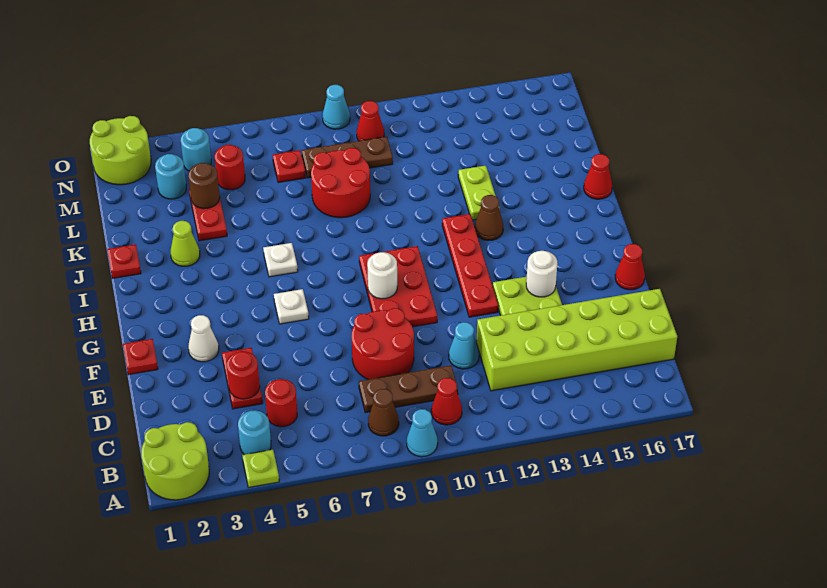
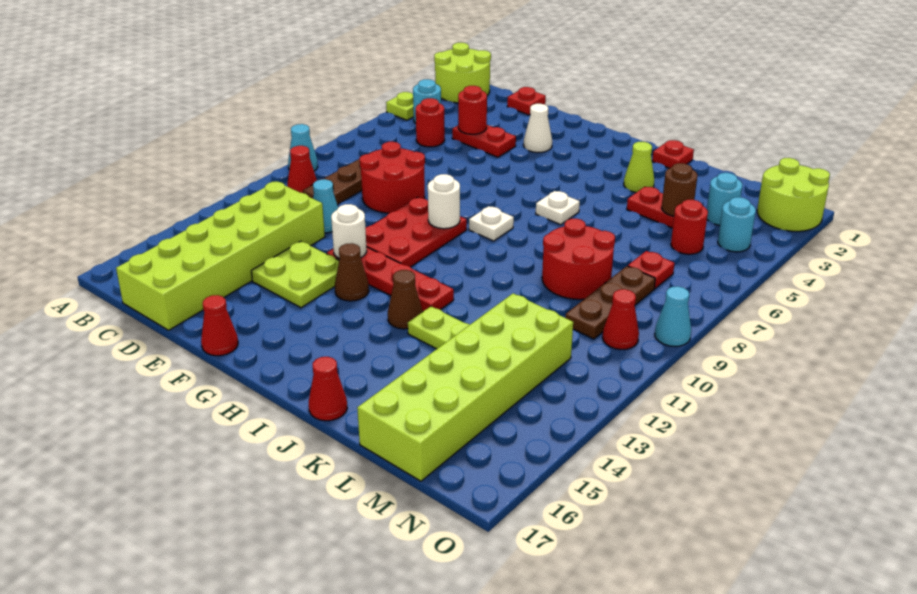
brown cone B8 level 1 -> brown cone G13 level 1
red plate F1 level 1 -> red plate D1 level 1
red plate F9:H10 level 1 -> red plate F9:G11 level 1
white round brick F14 level 2 -> white round brick F12 level 2
white plate G6 level 1 -> white plate H8 level 1
none -> lime brick L12:M17 level 1

